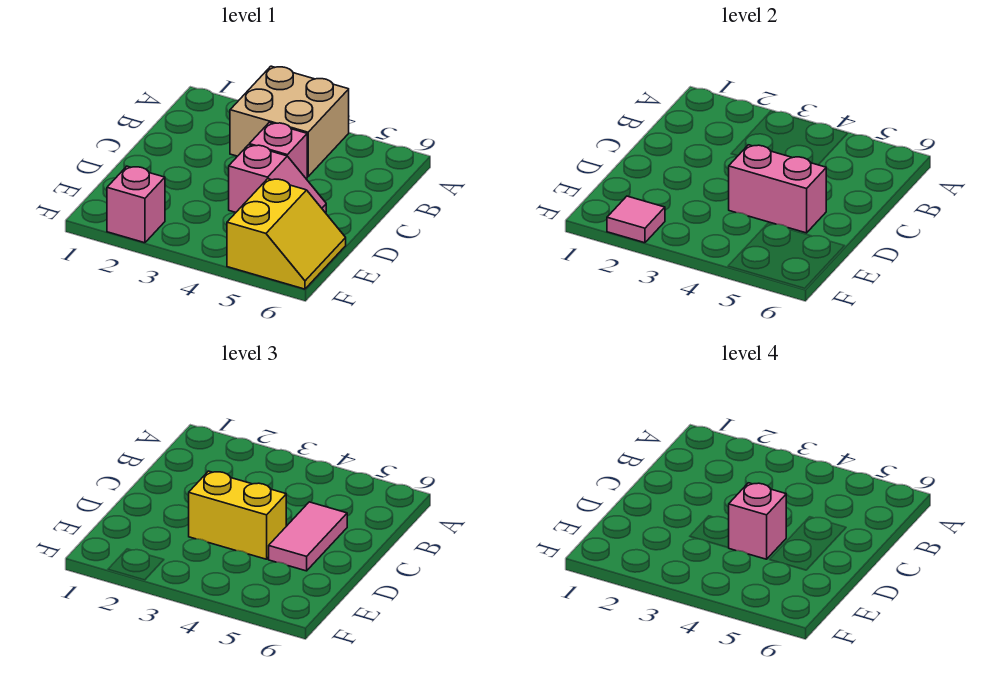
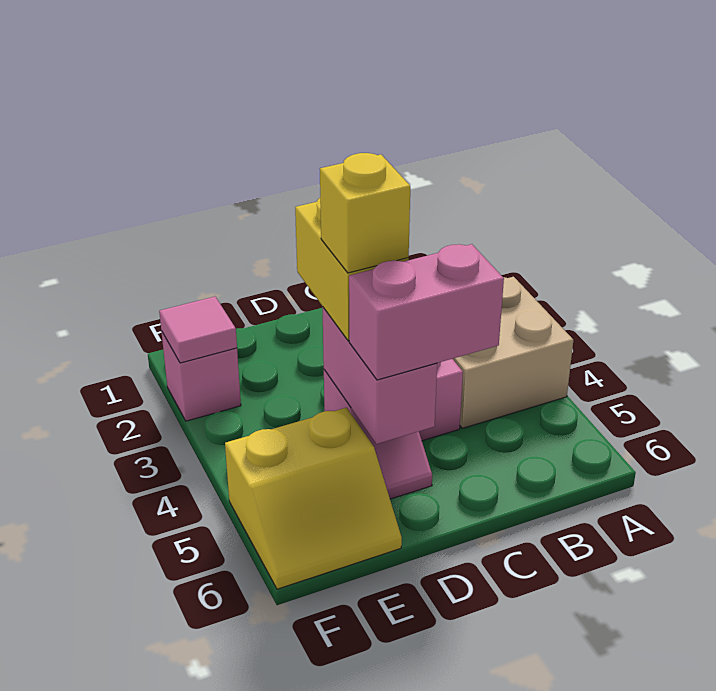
pink tile C5:D5 level 3 -> pink brick C5:D5 level 3
pink brick D4 level 4 -> yellow brick D4 level 4

